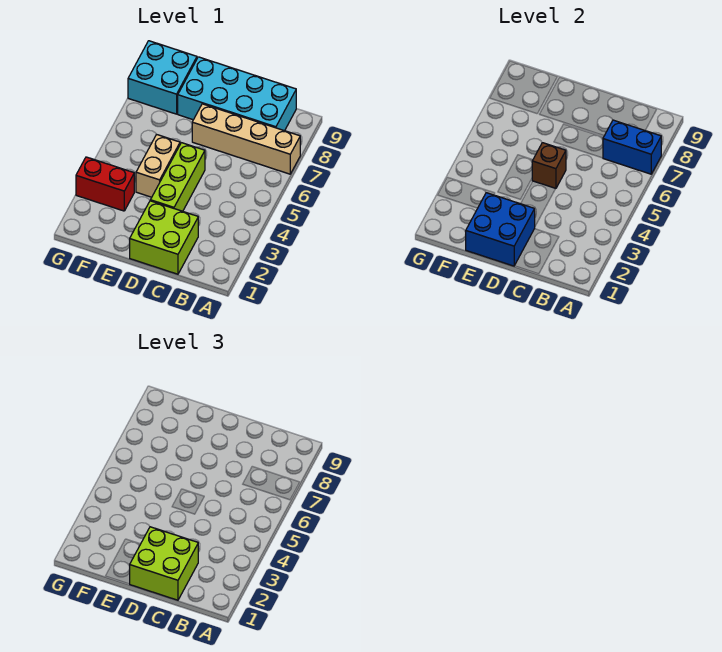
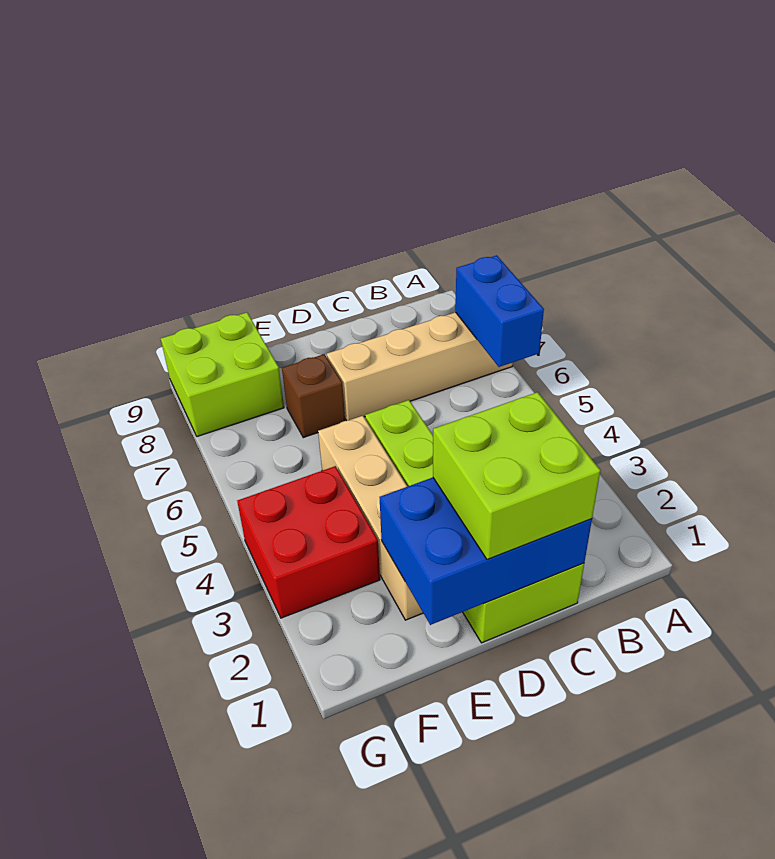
blue brick A7:B7 level 2 -> blue brick A6:A7 level 2
cyan brick B8:E9 level 1 -> none
blue brick D1:E2 level 2 -> blue brick C1:E2 level 2
brown brick D5 level 2 -> brown brick E7 level 1
tan brick E4:E5 level 1 -> tan brick E2:E5 level 1
red brick F3:G3 level 1 -> red brick F3:G4 level 1
cyan brick F8:G9 level 1 -> lime brick F8:G9 level 1

